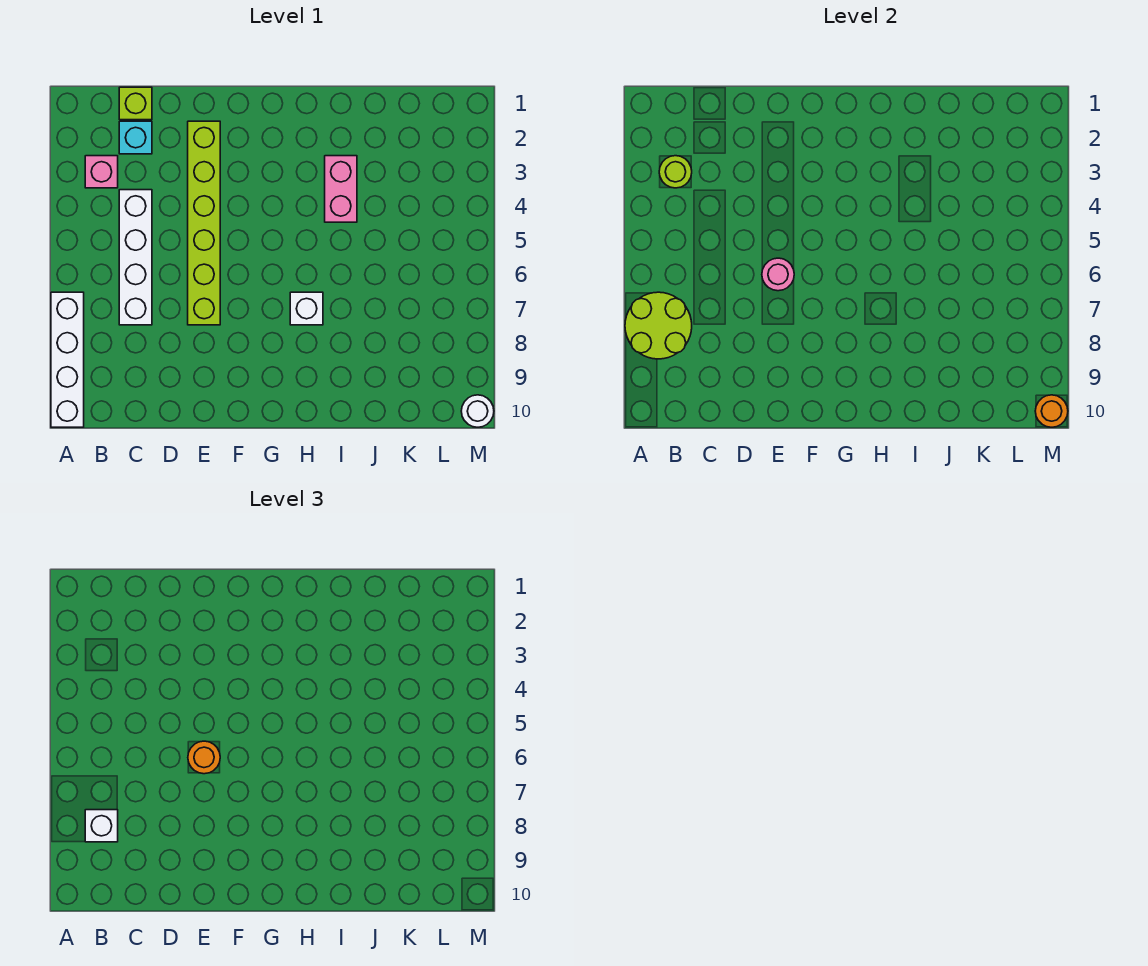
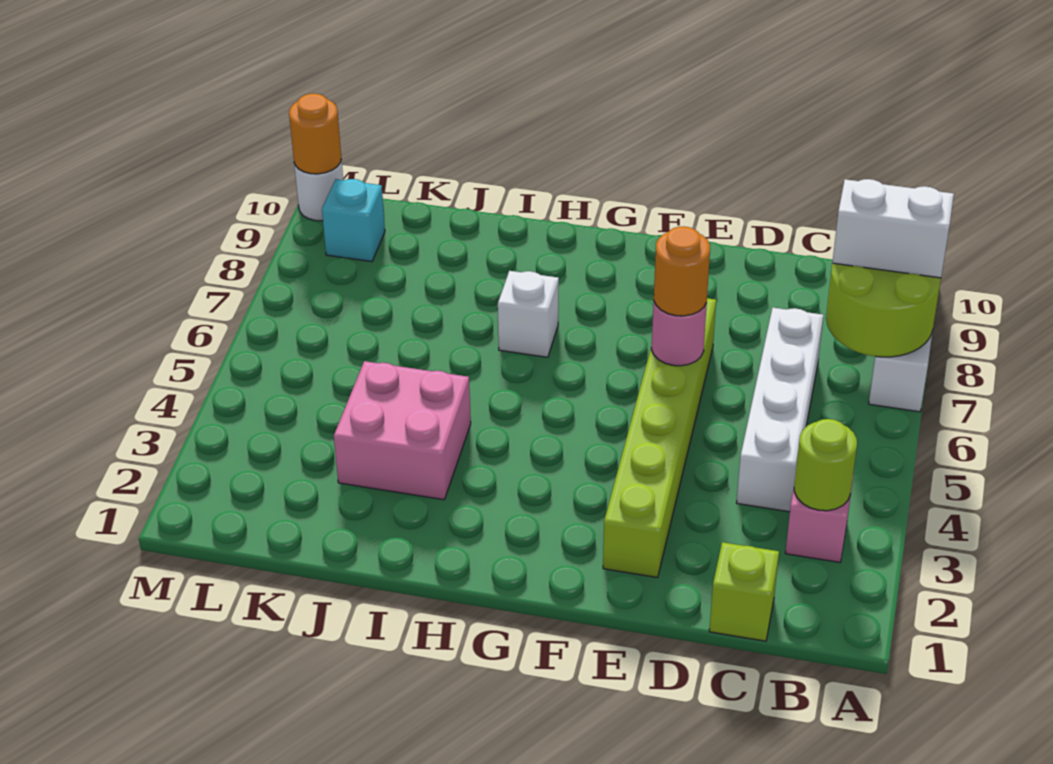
white brick B8 level 3 -> white brick A8:B8 level 3
cyan brick C2 level 1 -> cyan brick L9 level 1
pink brick I3:I4 level 1 -> pink brick I3:J4 level 1

